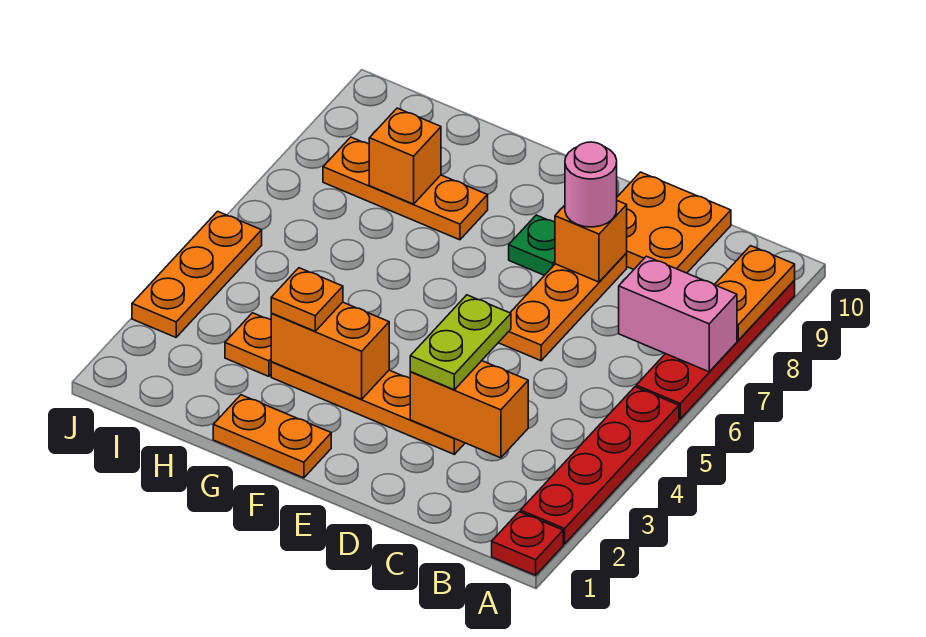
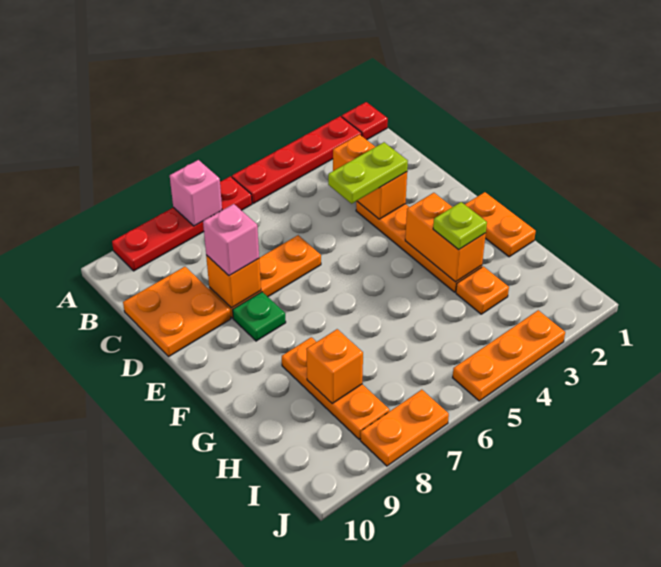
pink brick A7:B7 level 2 -> pink brick A7 level 2
orange plate A8:A9 level 2 -> orange plate J7:J8 level 1
pink round brick D8 level 3 -> pink brick D8 level 3
orange plate G3 level 3 -> lime plate G3 level 3

